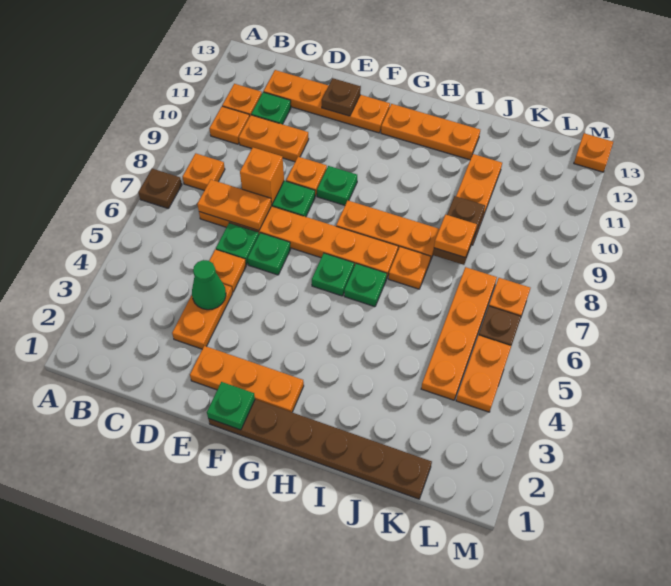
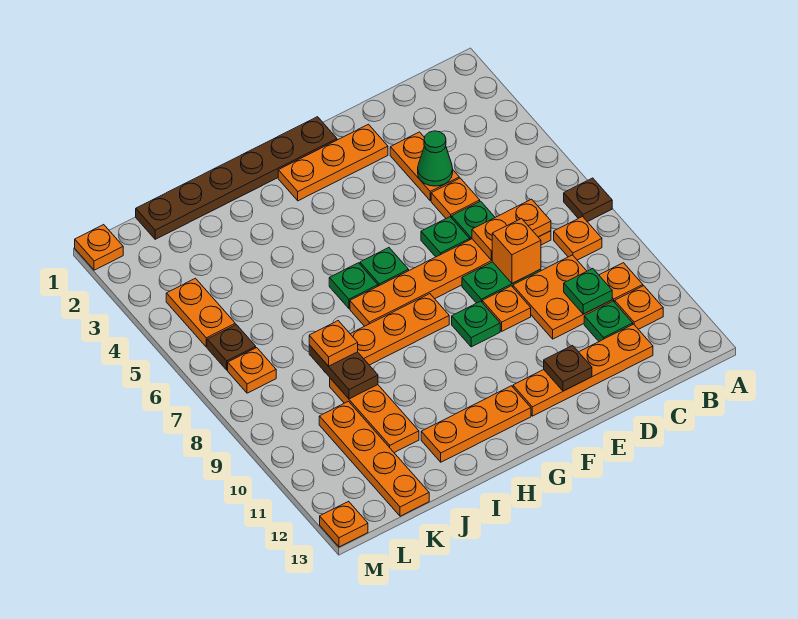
orange plate C10:D10 level 1 -> orange plate C9:D10 level 1
green plate F1 level 2 -> green plate C10 level 2
orange plate I7 level 1 -> orange plate M1 level 1
orange plate K4:K7 level 1 -> orange plate K10:K13 level 1

